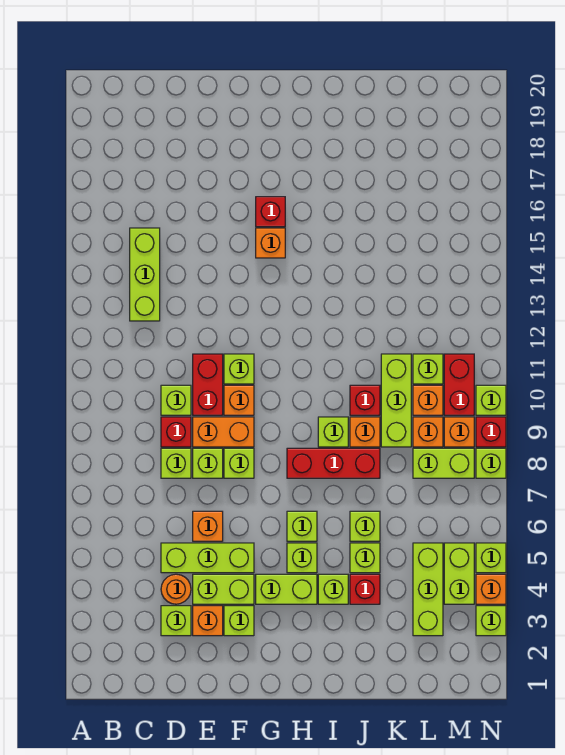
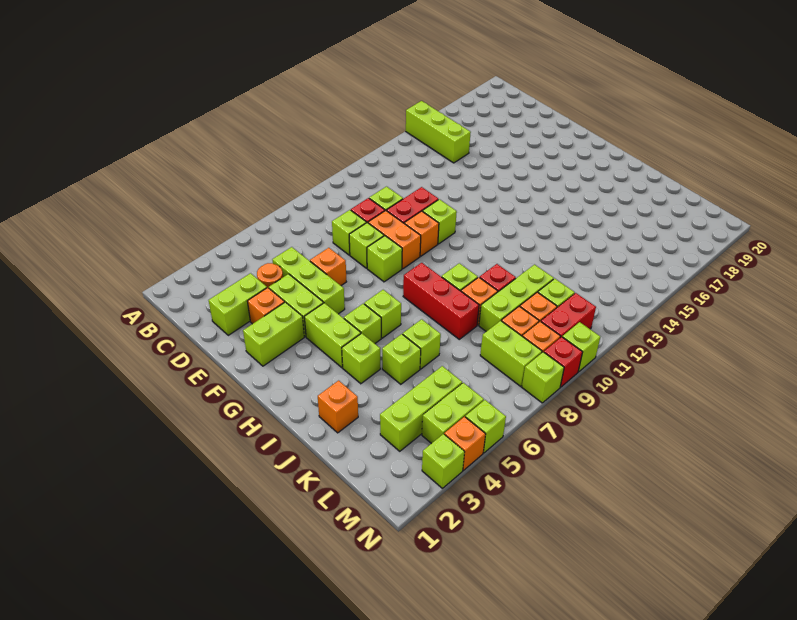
lime brick C13:C15 level 1 -> lime brick A15:C15 level 1
lime brick D3 level 1 -> lime brick D2:D3 level 1
lime brick F3 level 1 -> lime brick F2:F3 level 1
orange brick G15 level 1 -> orange brick J2 level 1
red brick G16 level 1 -> none
red brick J4 level 1 -> none

